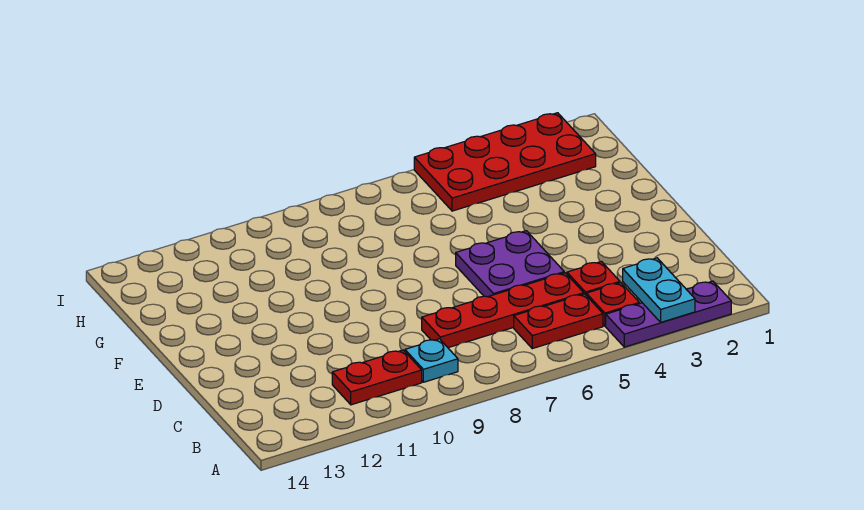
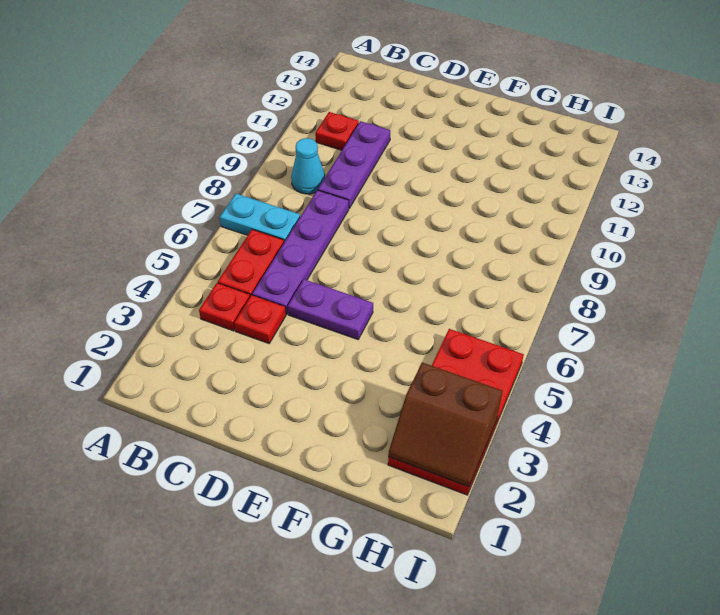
purple plate A2:A4 level 1 -> purple plate C9:C11 level 1
cyan plate A3:B3 level 2 -> cyan plate A7:B7 level 1
cyan plate B9 level 1 -> cyan cone B9 level 1
red plate B10:B11 level 1 -> red plate B11 level 1
red plate C5:C8 level 1 -> purple plate C5:C8 level 1
purple plate D5:E6 level 1 -> purple plate D5:E5 level 1
none -> brown slope H2:I3 level 2 top 3

